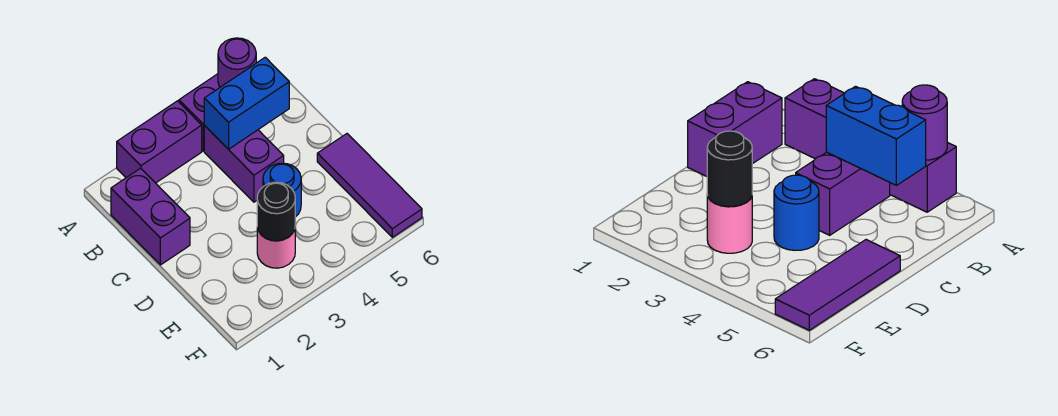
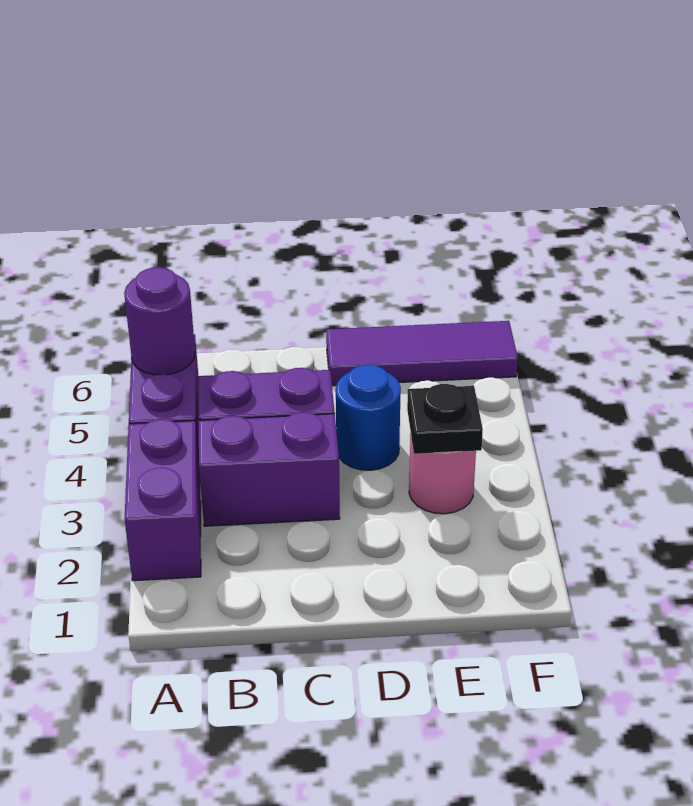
purple brick B1:C1 level 1 -> purple brick B3:C3 level 1
blue brick B4:B5 level 2 -> none
black round brick E3 level 2 -> black plate E3 level 2

